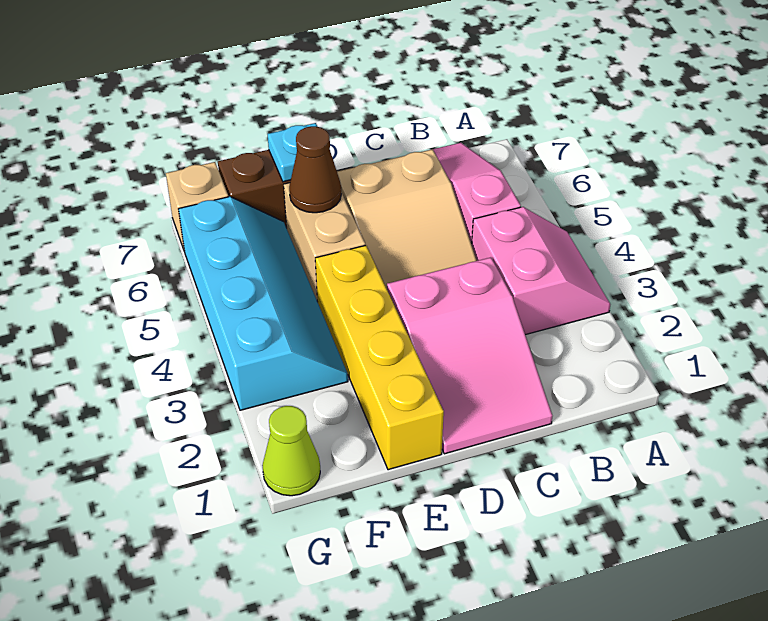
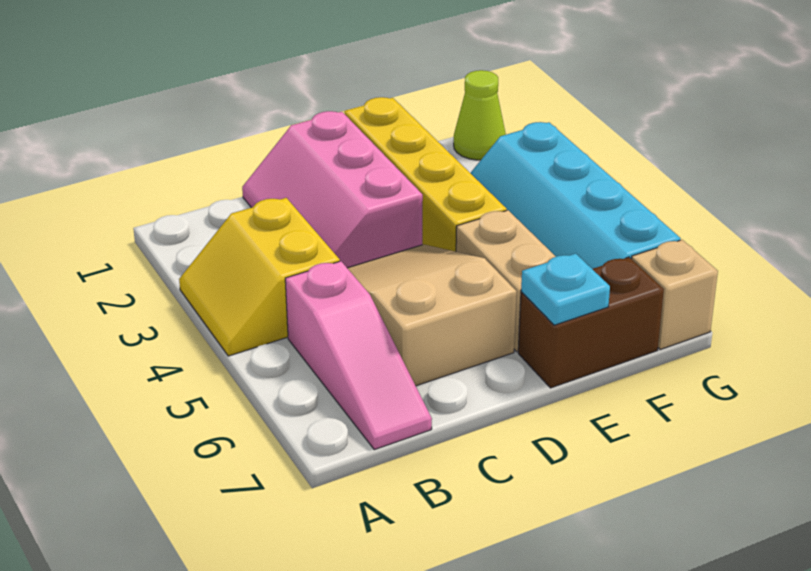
pink slope A3:B4 level 1 top B -> yellow slope A3:B4 level 1 top B
pink slope C1:D3 level 1 top 3 -> pink slope C1:D3 level 1 top D
brown cone E6 level 2 -> none

